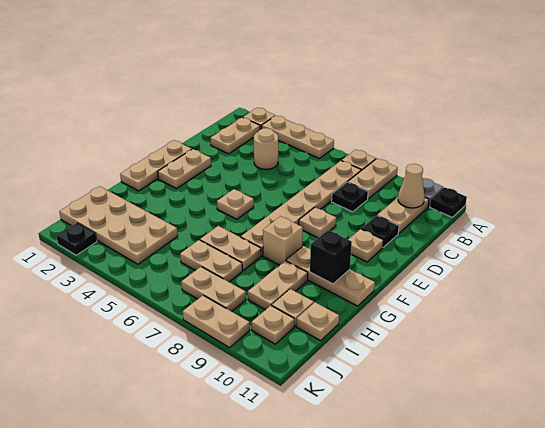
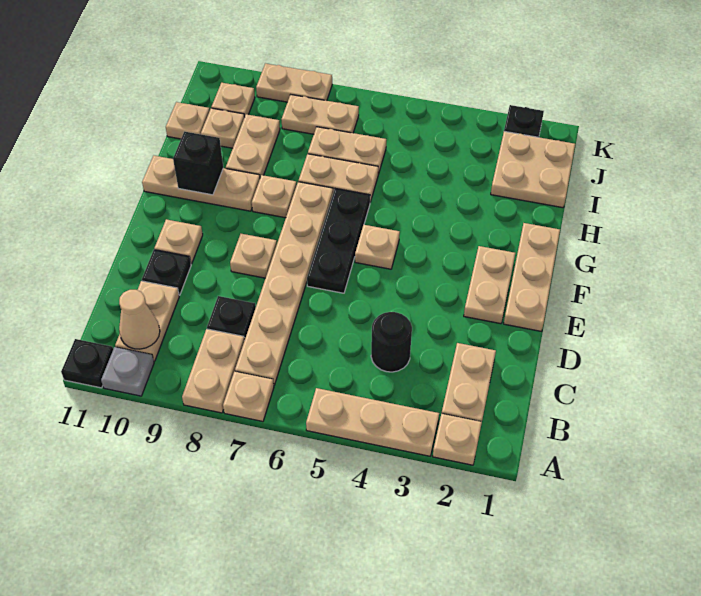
tan round brick C4 level 1 -> black round brick C4 level 1
none -> black plate E6:G6 level 1
tan brick G8 level 1 -> tan plate G8 level 1
tan plate I1:J4 level 1 -> tan plate I1:J2 level 1

